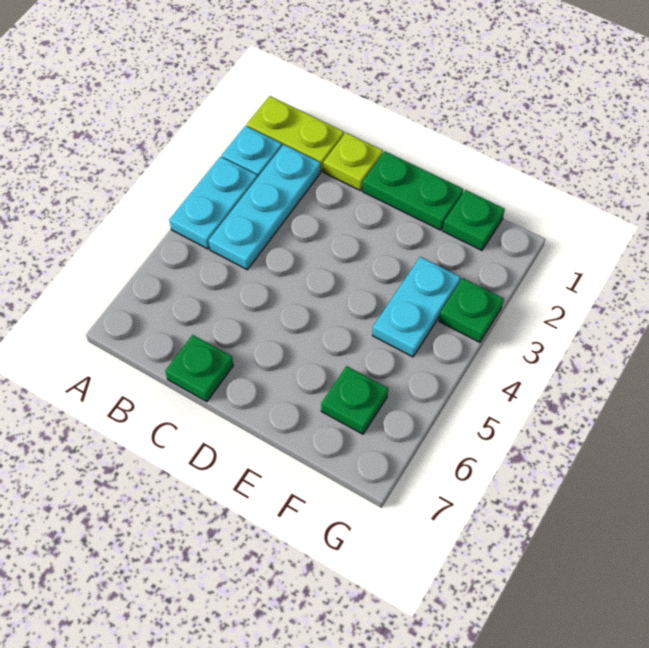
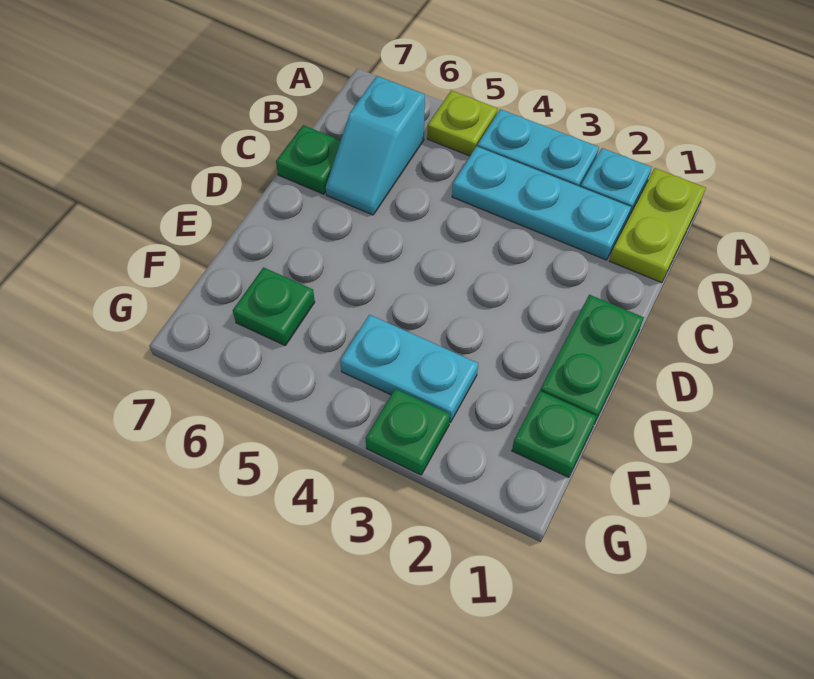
none -> cyan slope B6:C6 level 1 top B
lime plate C1 level 1 -> lime plate A5 level 1

